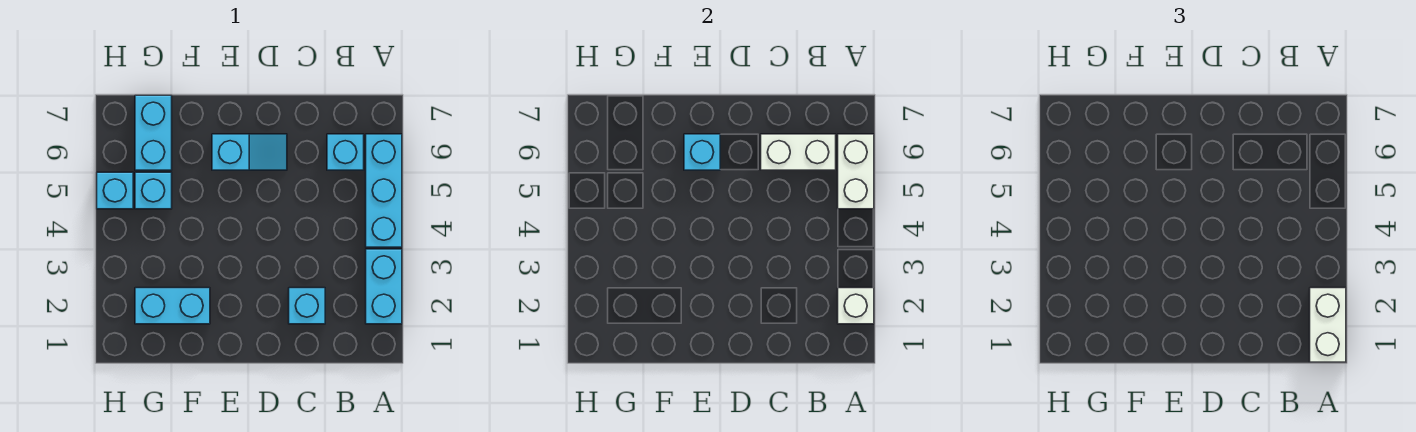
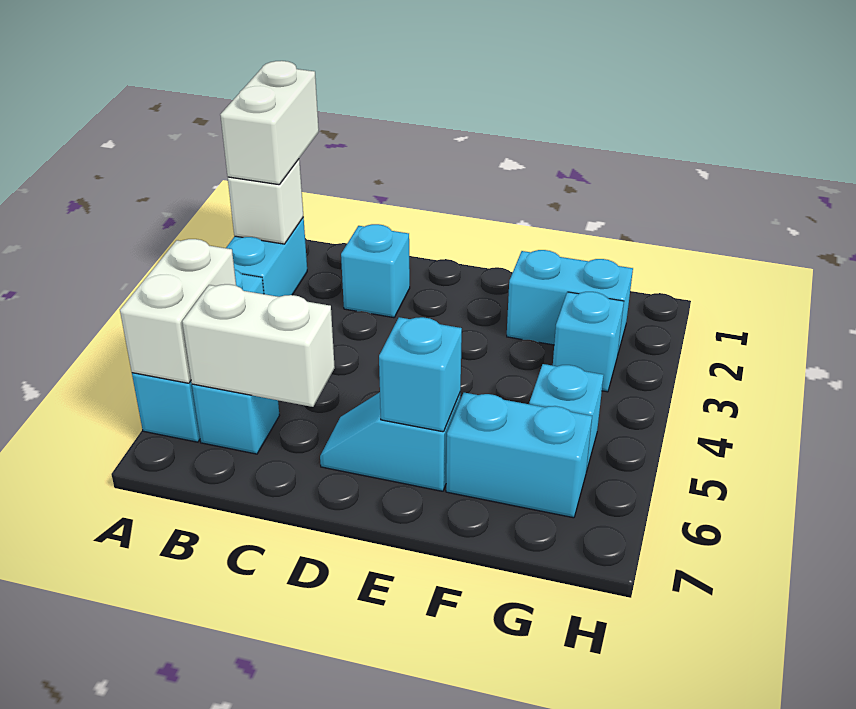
cyan brick G6:G7 level 1 -> cyan brick F6:G6 level 1
cyan brick H5 level 1 -> cyan brick G3 level 1

